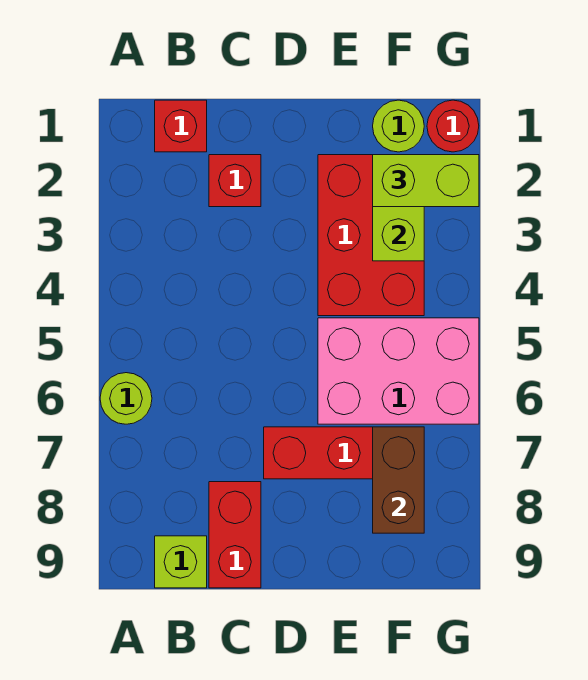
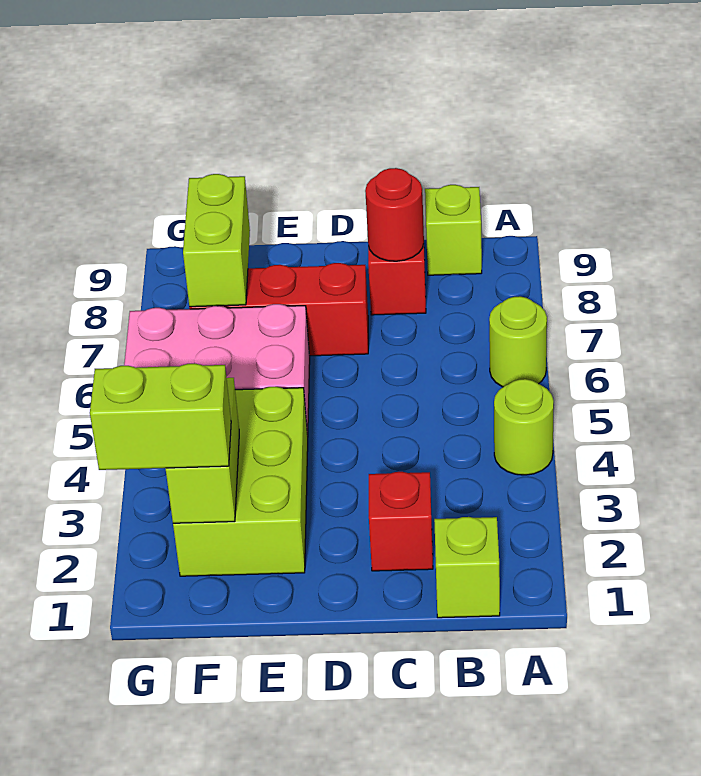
red brick B1 level 1 -> lime brick B1 level 1
red brick E2:F4 level 1 -> lime brick E2:F4 level 1
lime round brick F1 level 1 -> lime round brick A4 level 1
brown brick F7:F8 level 2 -> lime brick F7:F8 level 2
red round brick G1 level 1 -> red round brick C8 level 2

